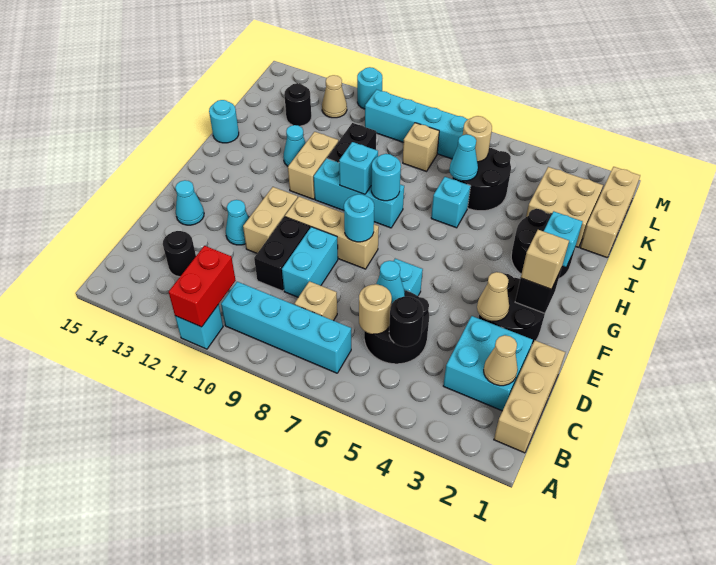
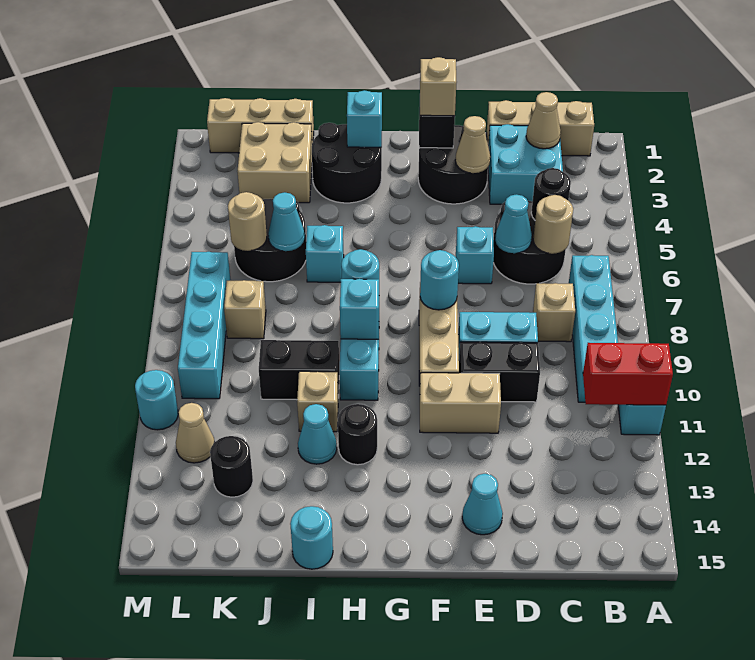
black round brick C13 level 1 -> black round brick H12 level 1
cyan cone E12 level 1 -> none
tan brick H11:I11 level 1 -> tan brick I11 level 1

